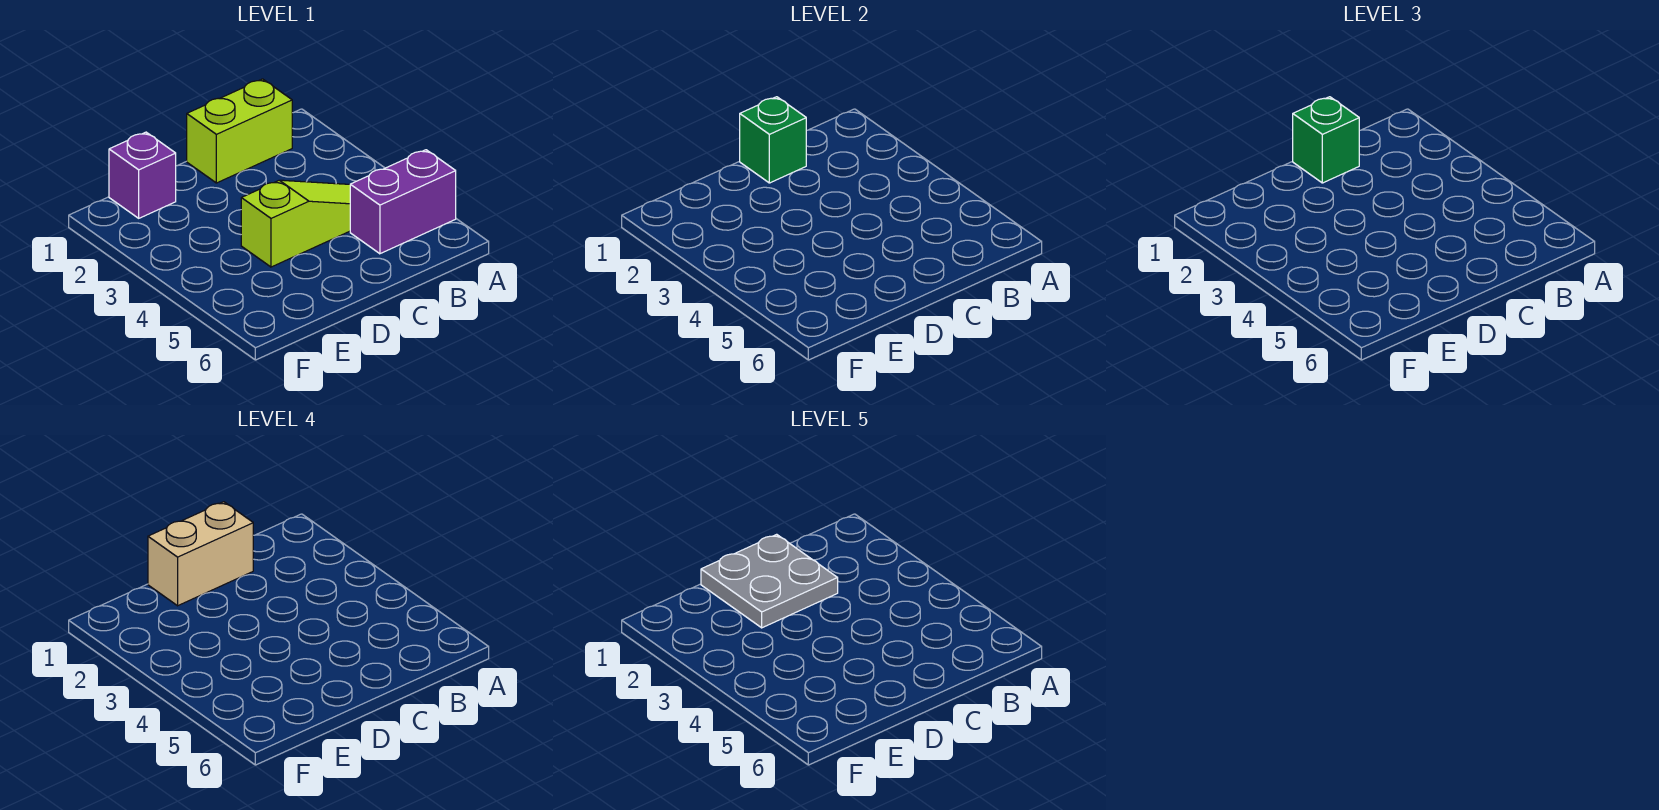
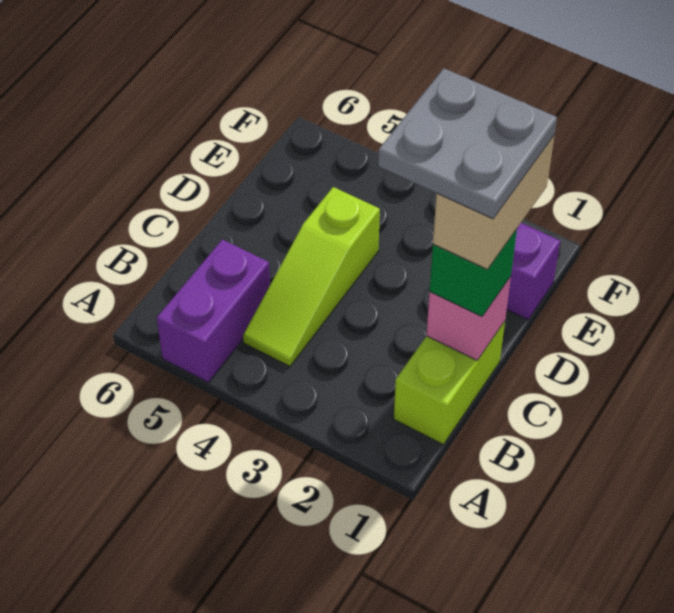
green brick C1 level 2 -> pink brick C1 level 2

